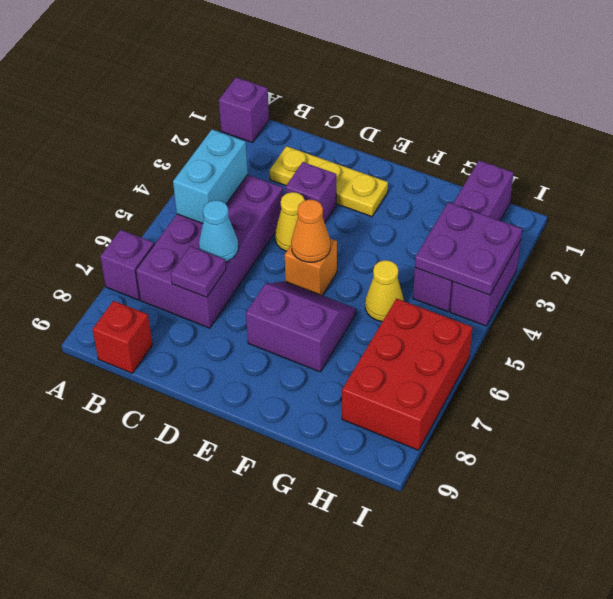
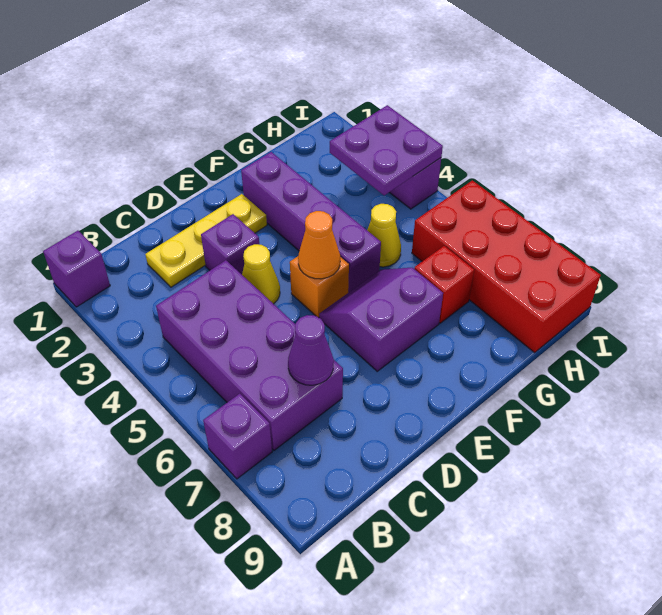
cyan brick B4:B5 level 2 -> none
red brick B9 level 1 -> red brick G7 level 1
cyan cone C6 level 2 -> none
purple plate C7 level 2 -> purple cone C7 level 2
purple brick H1:H4 level 1 -> purple brick F2:F5 level 1
red brick H6:I8 level 1 -> red brick H6:I9 level 1

